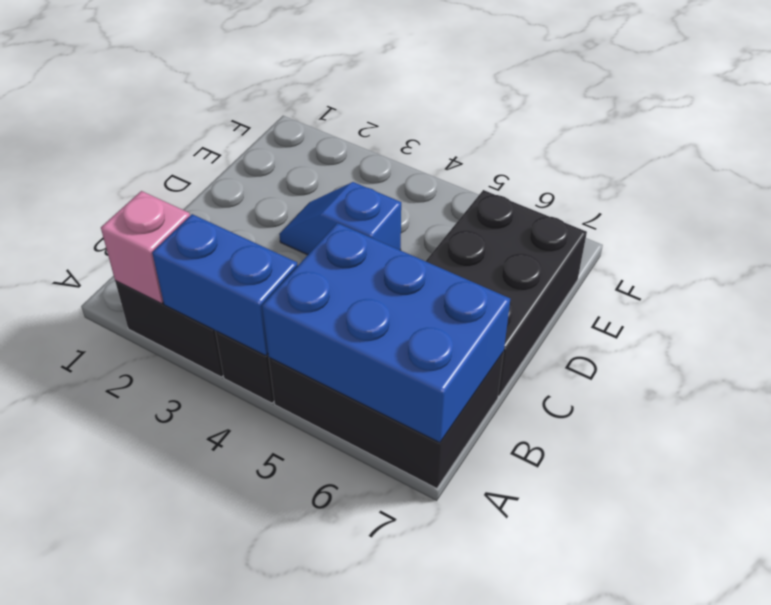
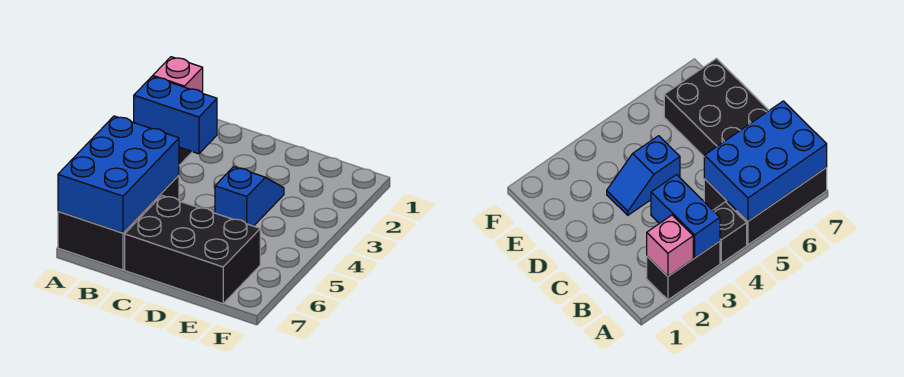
blue brick A3:A4 level 2 -> blue brick A3:B3 level 2

